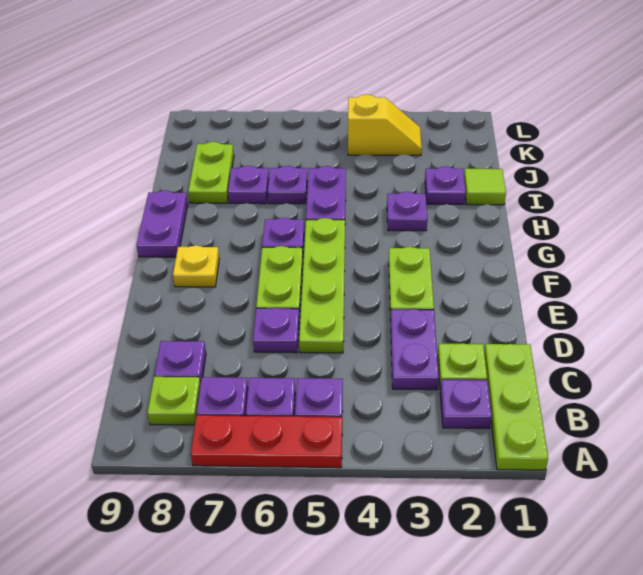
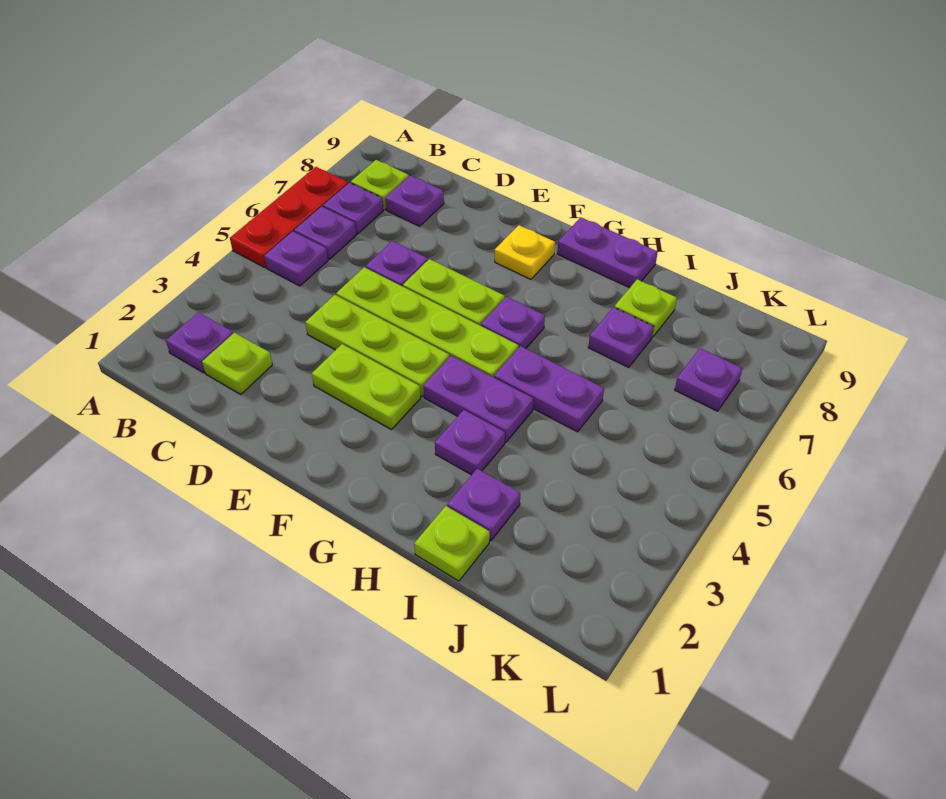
lime plate A1:C1 level 1 -> lime plate D4:F4 level 1
purple plate C3:D3 level 1 -> purple plate G4:H4 level 1
lime tile I1 level 1 -> lime plate I1 level 1
purple plate I6 level 1 -> purple plate K7 level 1
lime plate I8:J8 level 1 -> lime plate I8 level 1
yellow slope K3:K4 level 1 top 4 -> none

